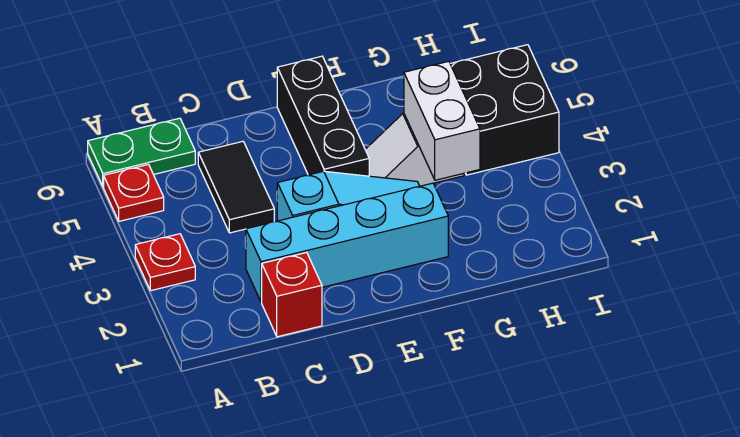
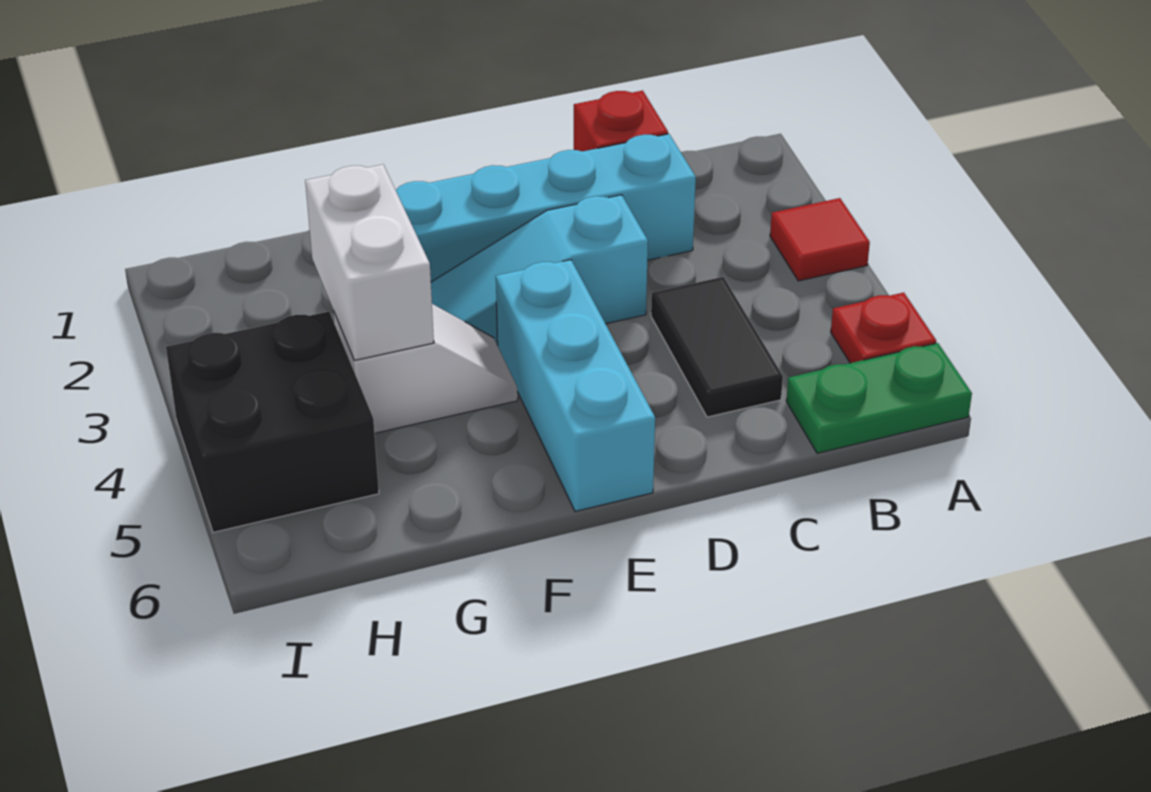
red plate A3 level 1 -> red tile A3 level 1
black brick E4:E6 level 1 -> cyan brick E4:E6 level 1

